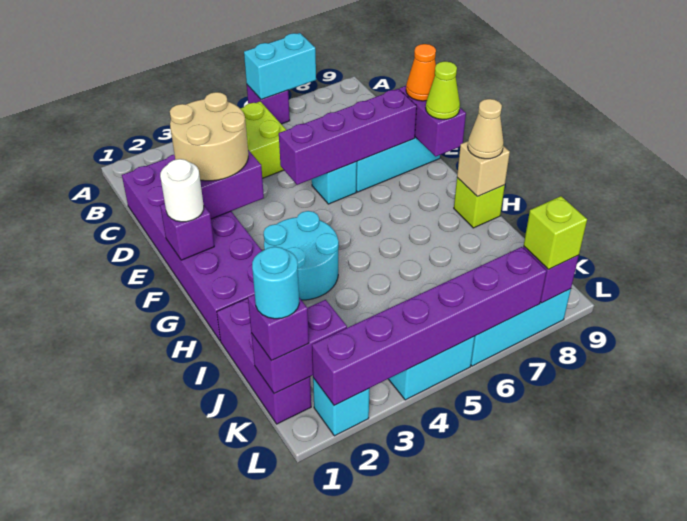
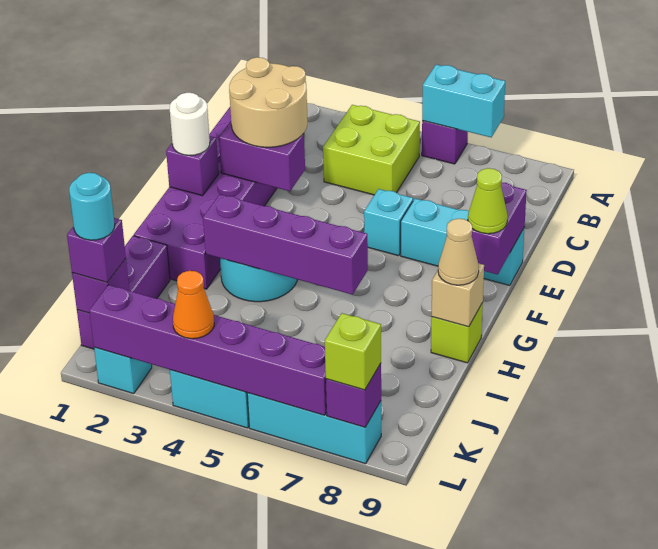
purple brick E5:E8 level 2 -> purple brick H3:H6 level 2
orange cone E9 level 3 -> orange cone L4 level 3
purple brick K1:K2 level 2 -> purple brick K1 level 2

